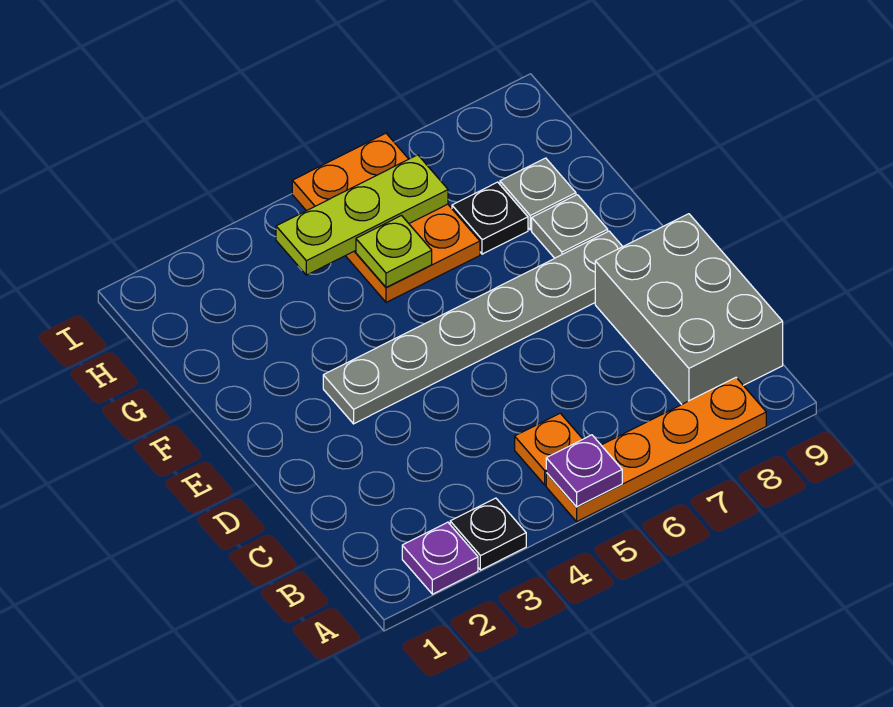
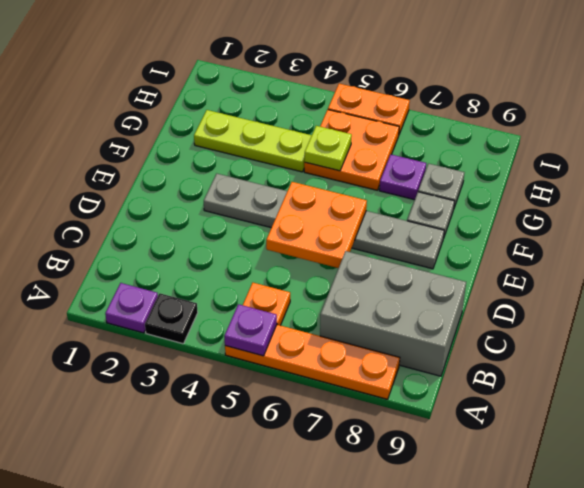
grey brick B8:D9 level 1 -> grey brick B7:C9 level 1
none -> orange plate D5:E6 level 2
black plate G7 level 1 -> purple plate G7 level 1
lime plate H4:H6 level 2 -> lime plate G2:G4 level 1

